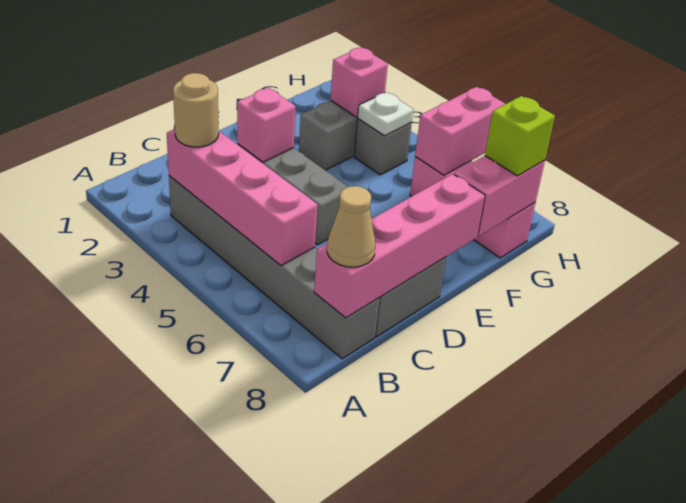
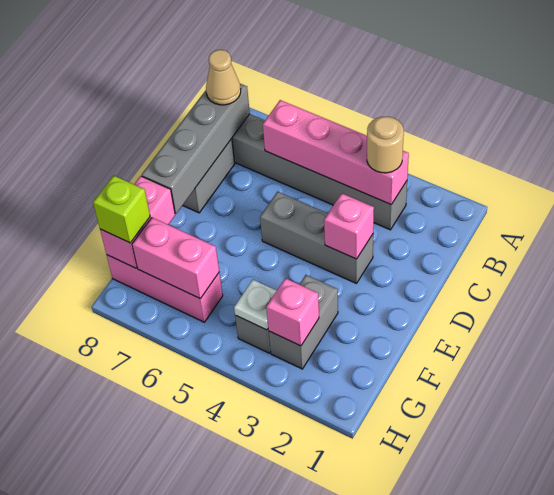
pink brick B8:E8 level 2 -> grey brick B8:E8 level 2
pink brick G6:H6 level 2 -> pink brick G6:G7 level 2

